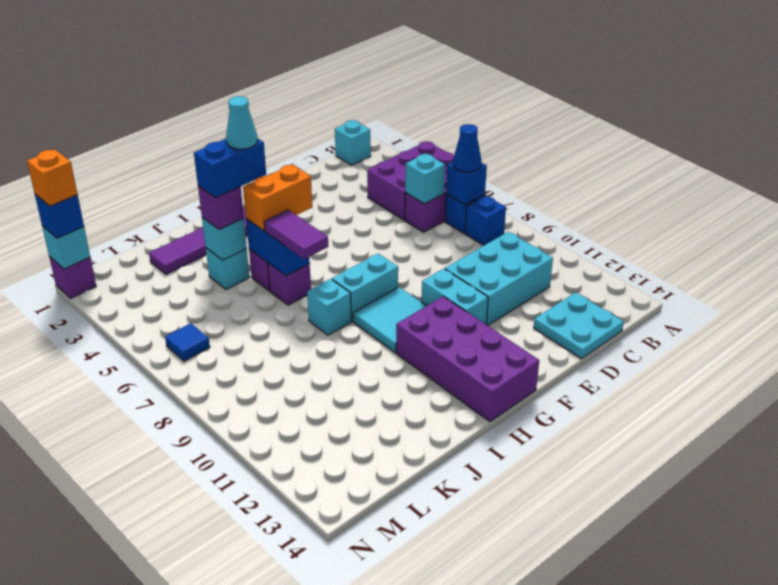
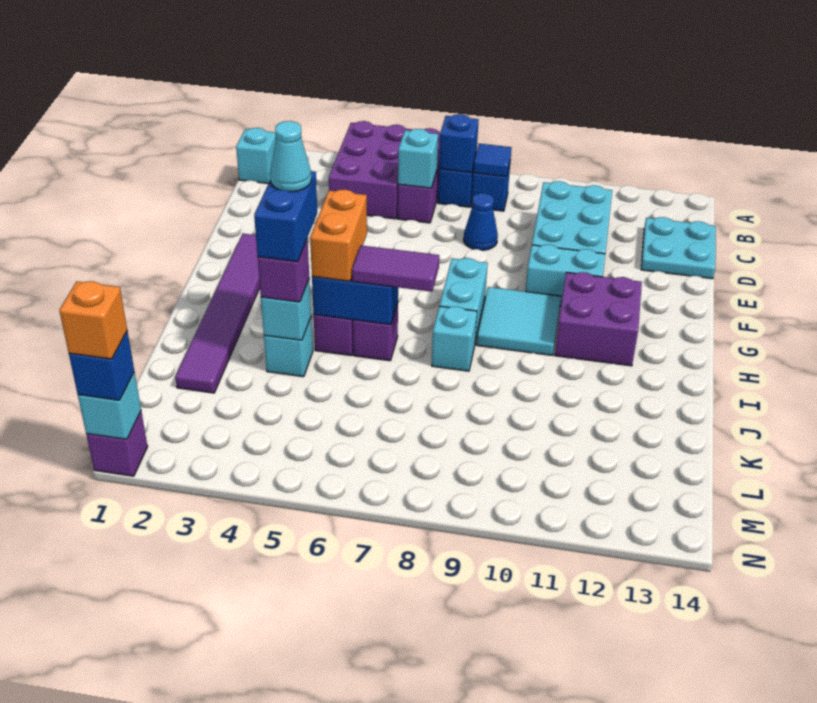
blue cone B7 level 3 -> blue cone D8 level 1
purple brick G11:H14 level 1 -> purple brick G11:H12 level 1
blue tile M6 level 1 -> blue tile B8 level 2

